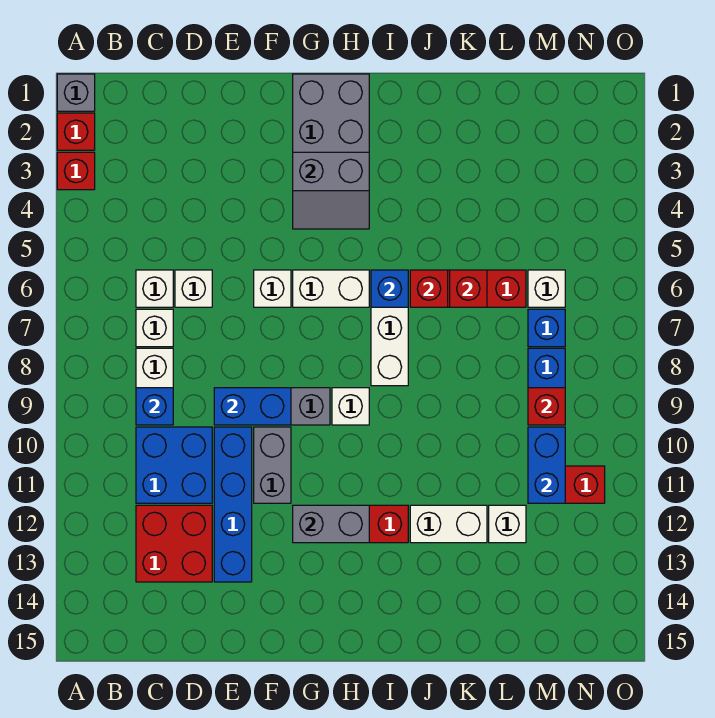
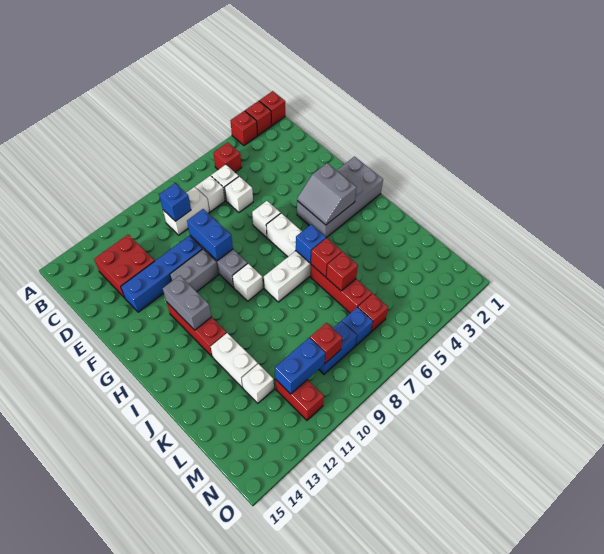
grey brick A1 level 1 -> red brick A1 level 1
none -> red brick B5 level 1
blue brick C10:D11 level 1 -> none
white brick M6 level 1 -> red brick M6 level 1

